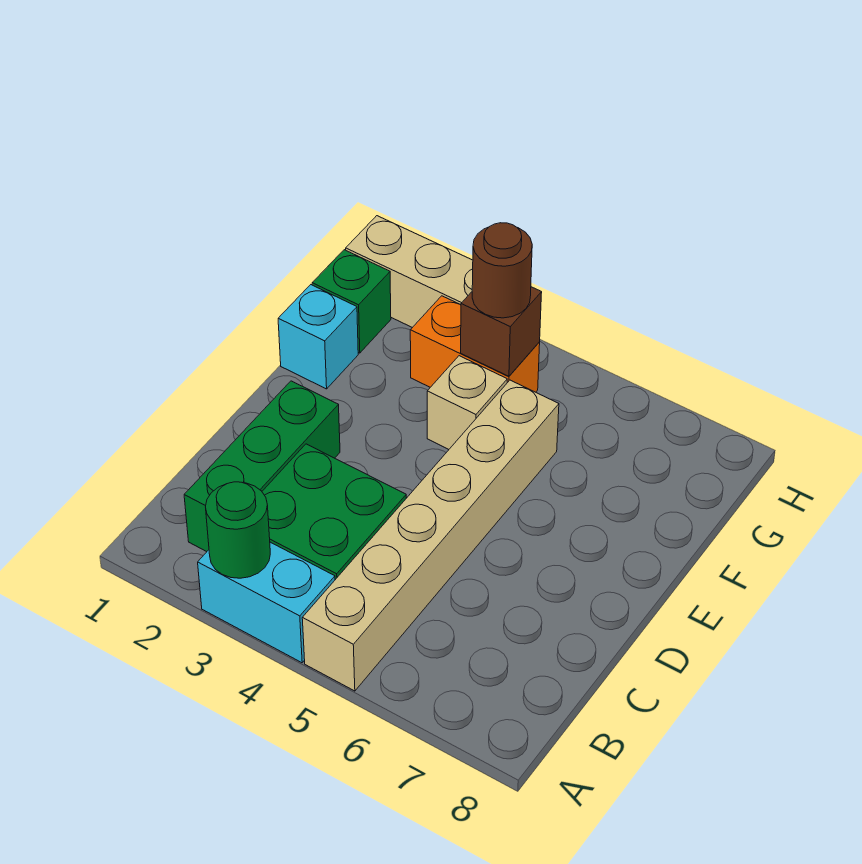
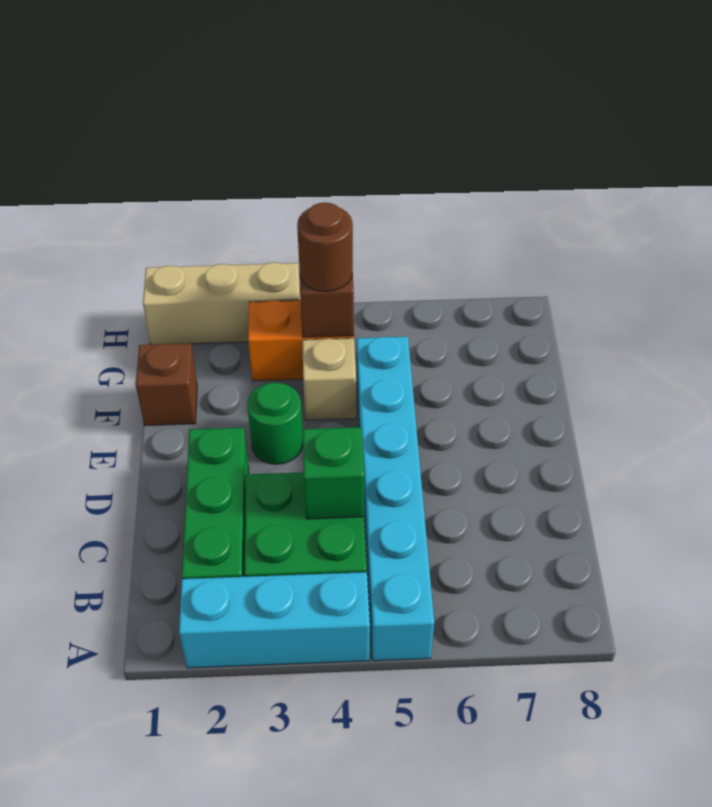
cyan brick A3:A4 level 1 -> cyan brick A2:A4 level 1
green round brick A3 level 2 -> green round brick E3 level 1
tan brick A5:F5 level 1 -> cyan brick A5:F5 level 1
cyan brick F1 level 1 -> brown brick F1 level 1
green brick G1 level 1 -> green brick C4 level 2

